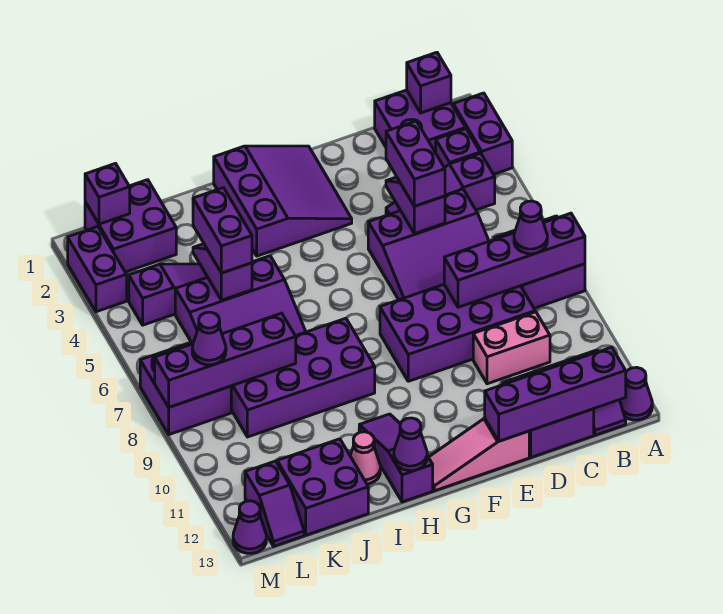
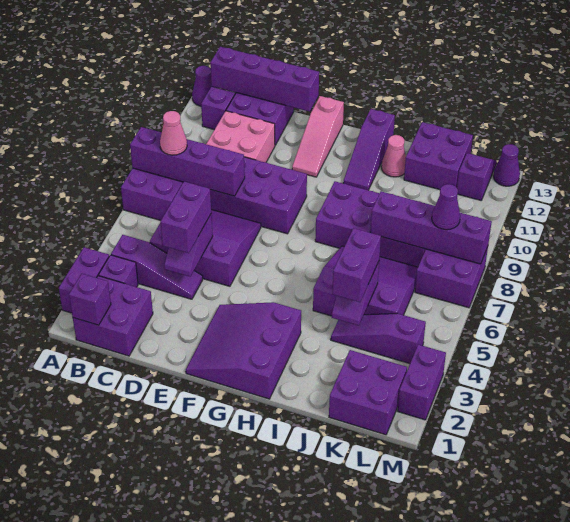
purple cone B8 level 3 -> pink cone B8 level 3
pink brick C10:D10 level 1 -> pink brick C10:D11 level 1
pink slope E13:G13 level 1 top E -> pink slope F11:F13 level 1 top 13
purple cone H13 level 2 -> none
purple brick L1 level 2 -> none

